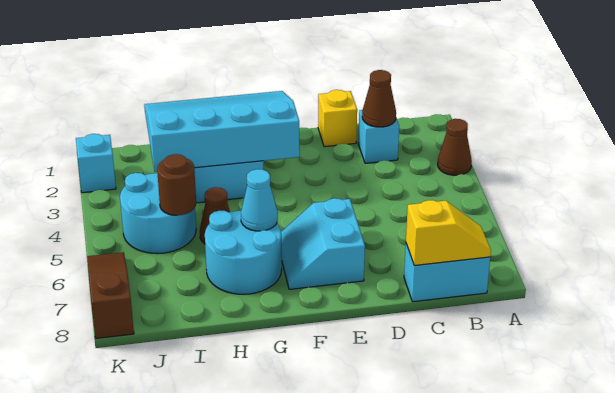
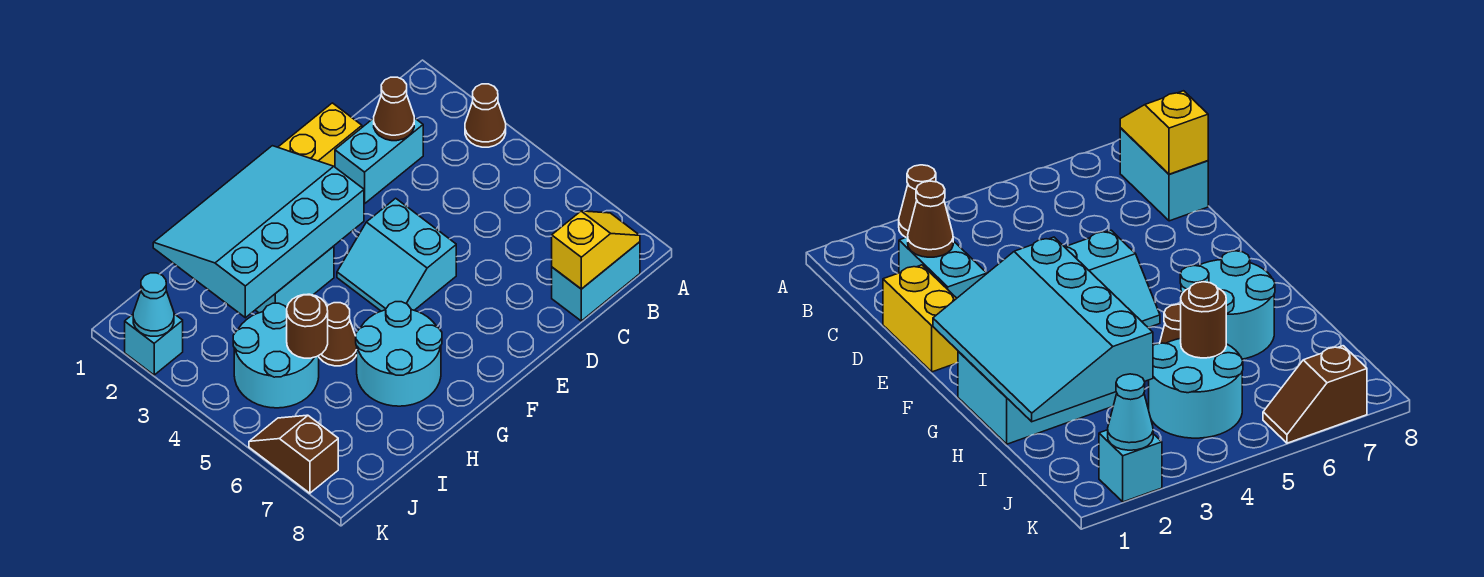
cyan brick C2 level 1 -> cyan brick C2:D2 level 1
yellow brick D1 level 1 -> yellow brick D1:E1 level 1
cyan slope E6:F7 level 1 top E -> cyan slope E4:F5 level 1 top E
cyan cone G6 level 2 -> cyan cone K2 level 2
brown slope K6:K8 level 1 top 8 -> brown slope K6:K7 level 1 top 7

